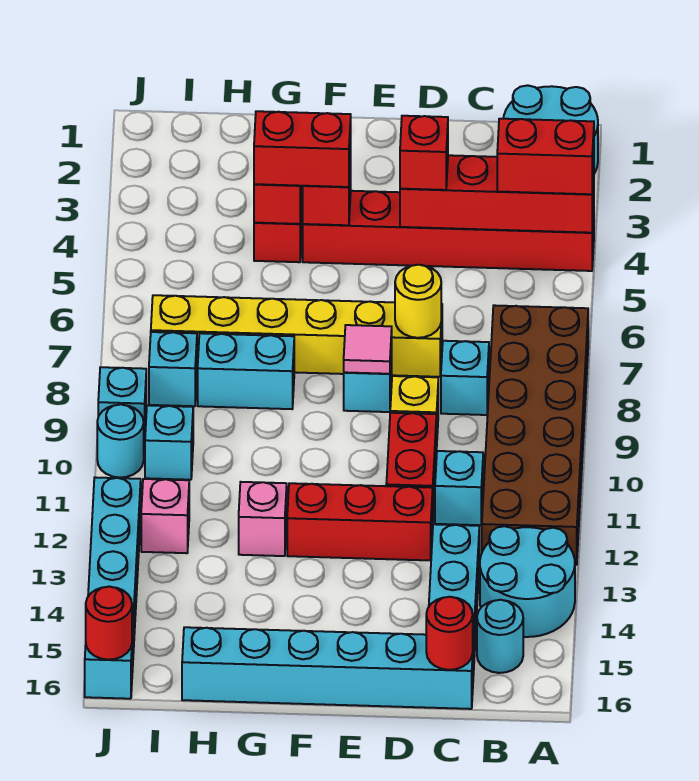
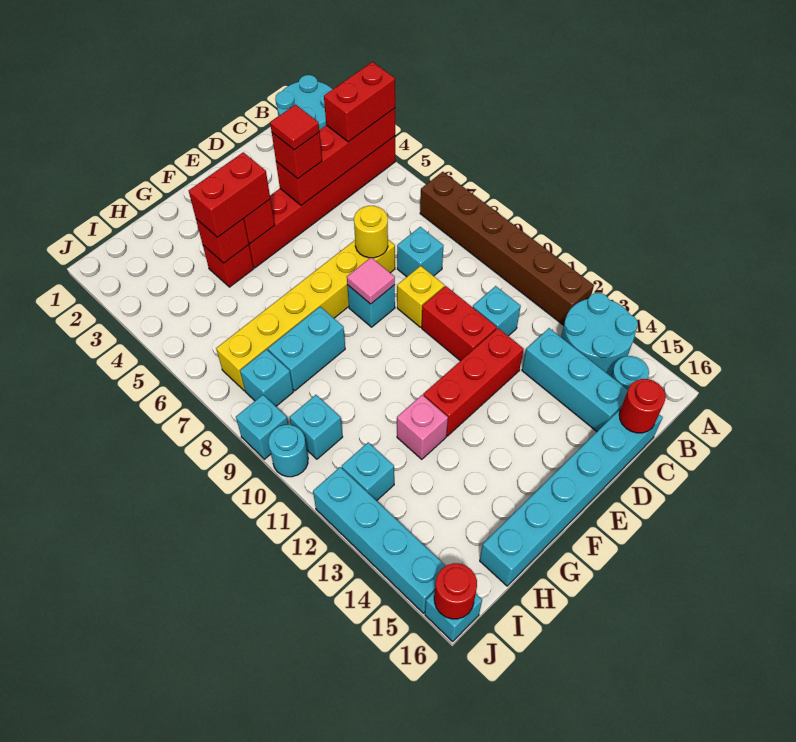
brown brick A7:B12 level 1 -> brown brick A7:A12 level 1
none -> red tile D4 level 4
pink brick I12 level 1 -> cyan brick I12 level 1

